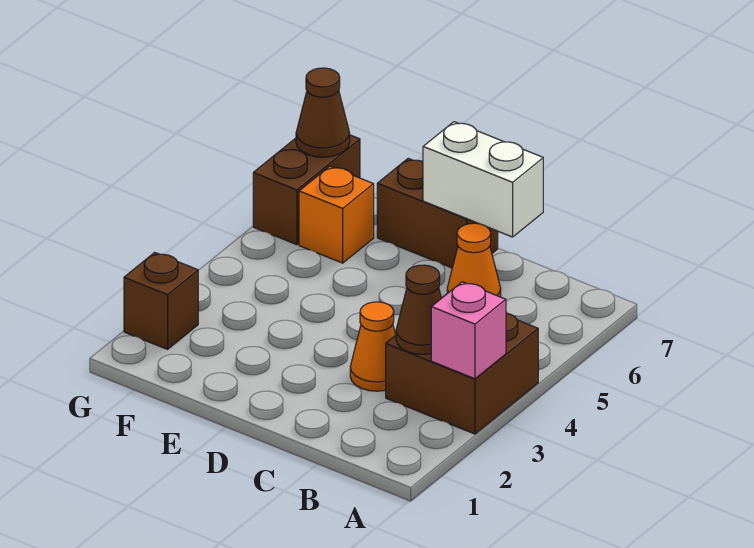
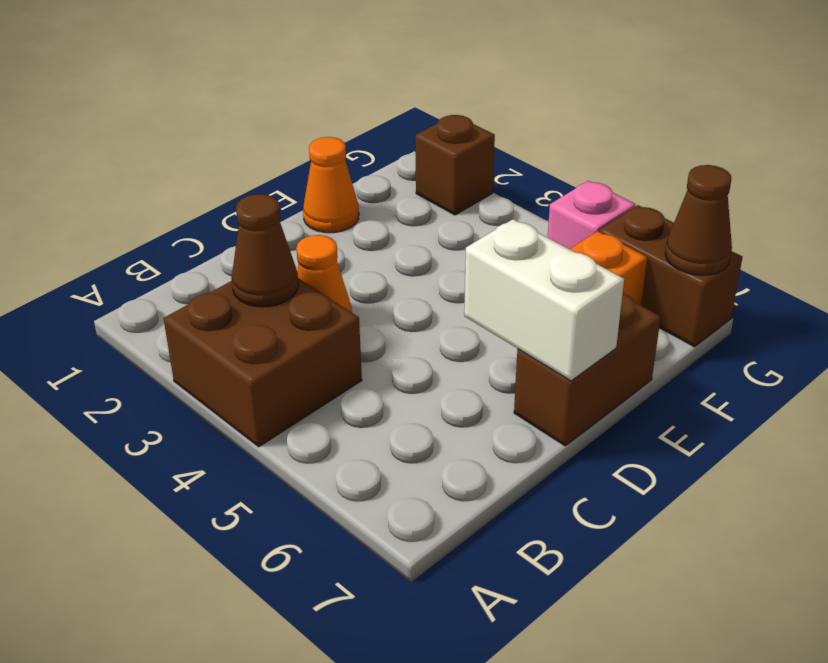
pink brick A3 level 2 -> pink brick G5 level 1
orange cone C6 level 1 -> orange cone E1 level 1
white brick C7:D7 level 2 -> white brick D6:D7 level 2

